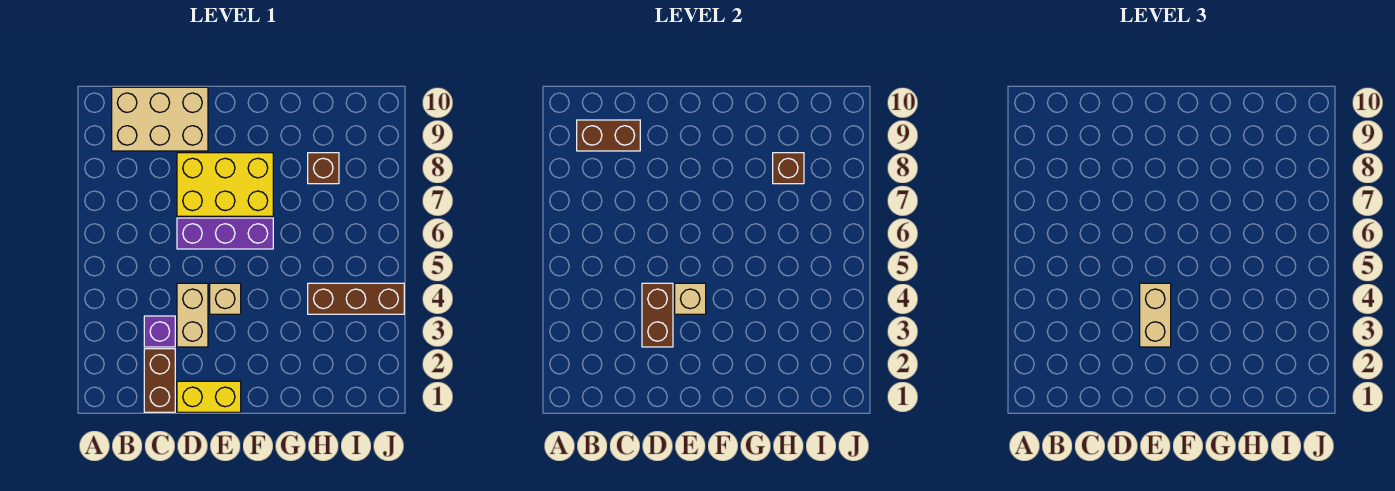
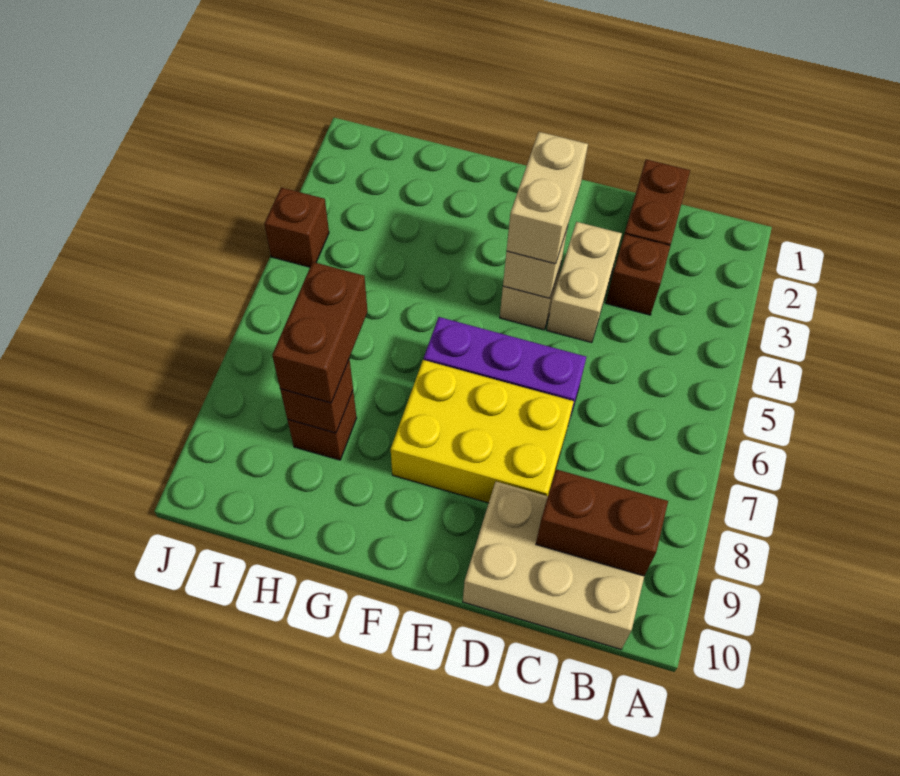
purple brick C3 level 1 -> brown brick C3 level 1
yellow brick D1:E1 level 1 -> none
brown brick D3:D4 level 2 -> brown brick H7:H8 level 3
brown brick H4:J4 level 1 -> brown brick J4 level 1

